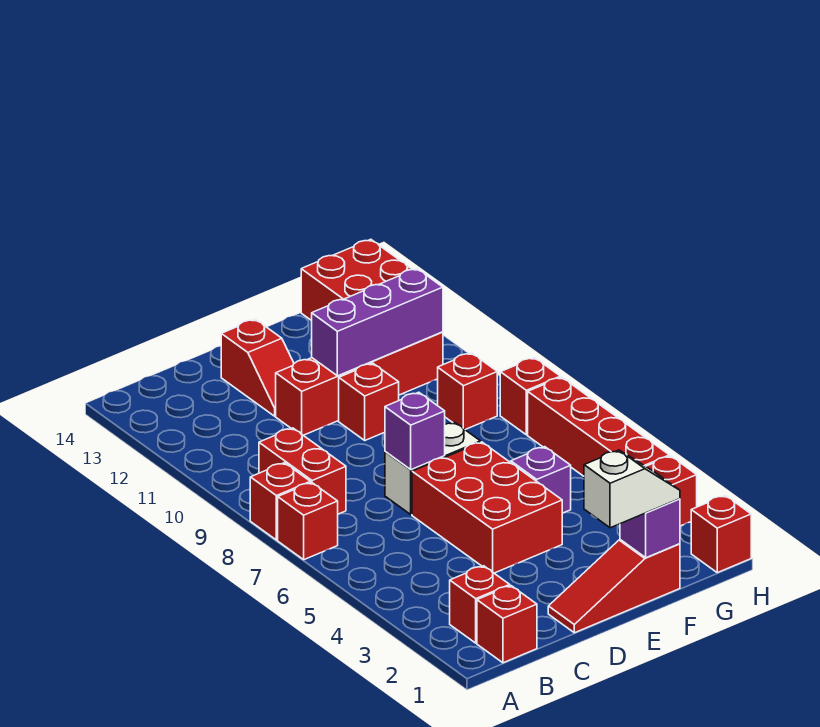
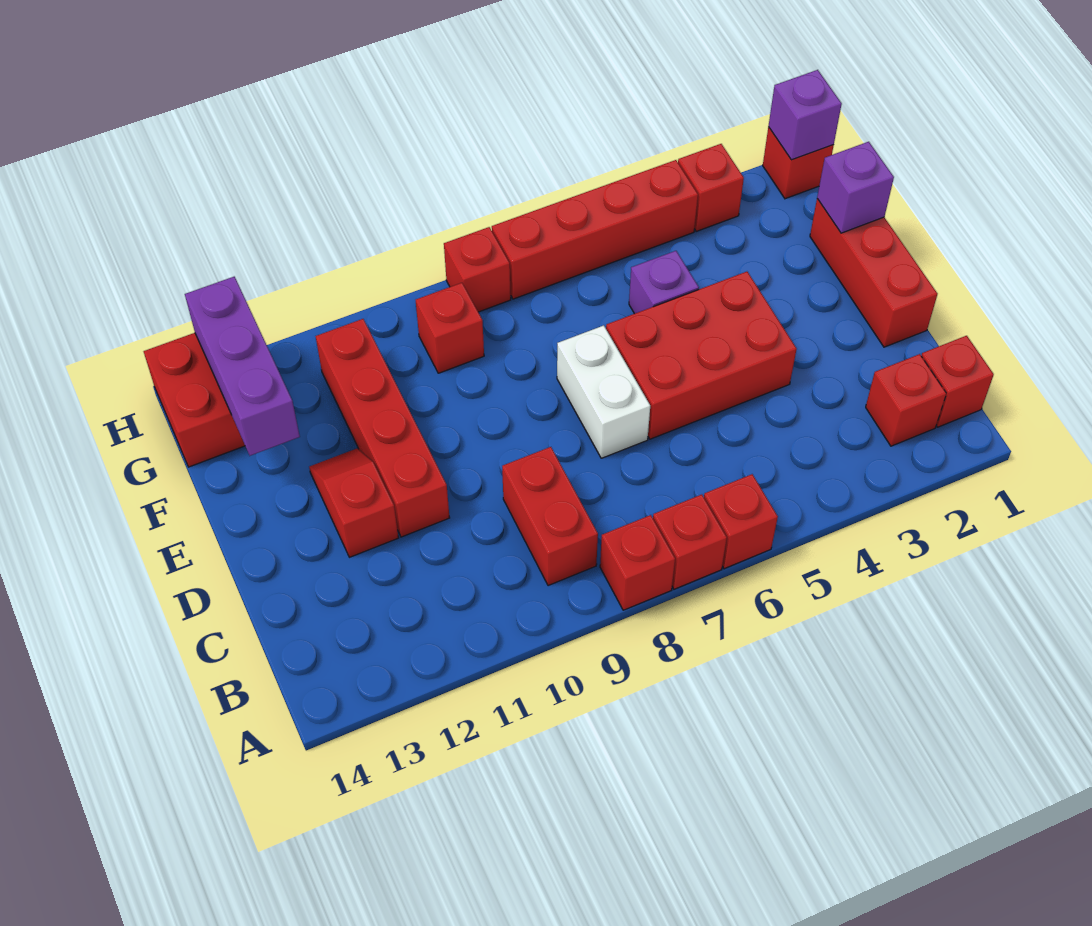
red brick B8:B9 level 1 -> red brick B9:C9 level 1
red slope D1:F1 level 1 top F -> red brick D1:F1 level 1
purple brick D7 level 2 -> purple brick H1 level 2
red slope D12:D13 level 1 top 13 -> red slope D12:E12 level 1 top D
white slope E1:F1 level 3 top E -> none
red brick E10 level 1 -> red brick A6 level 1
purple brick E11:G11 level 2 -> purple brick F13:H13 level 2

